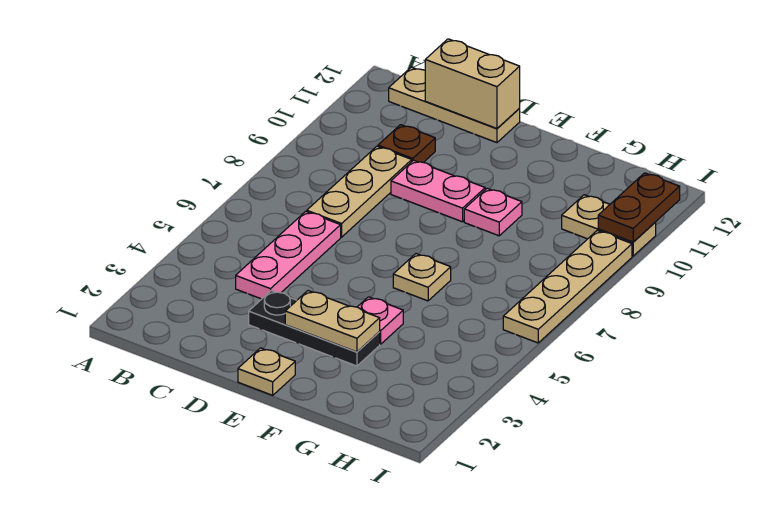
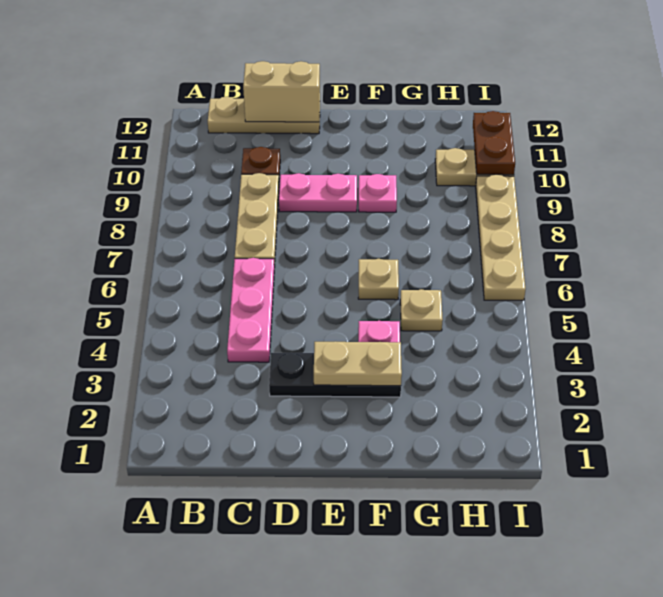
tan plate E1 level 1 -> tan plate G5 level 1

